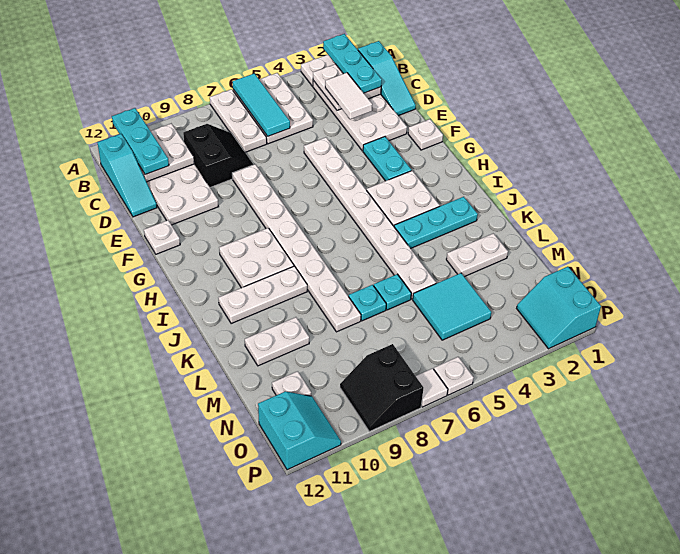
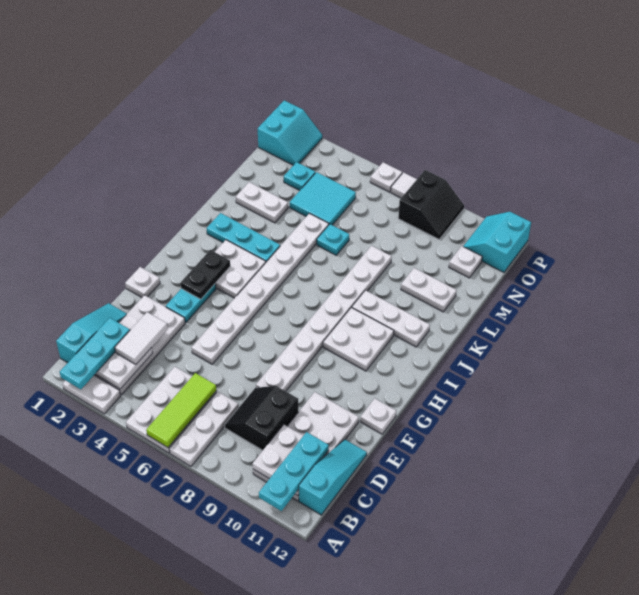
cyan tile A6:C6 level 2 -> lime tile A6:C6 level 2
none -> black plate G3:H3 level 2
cyan plate L7 level 1 -> cyan plate N3 level 1

